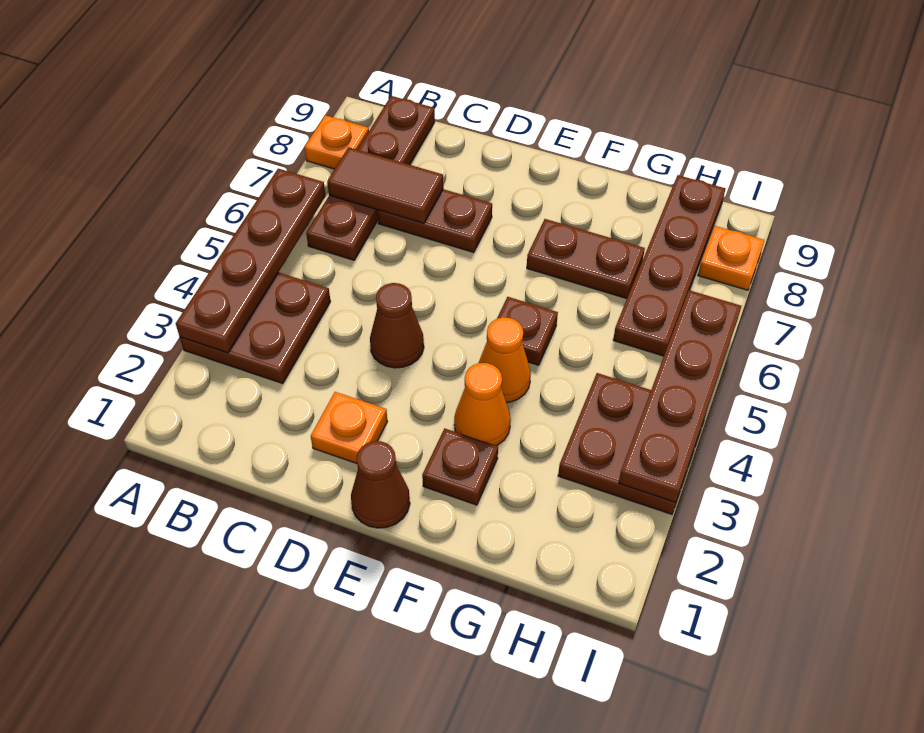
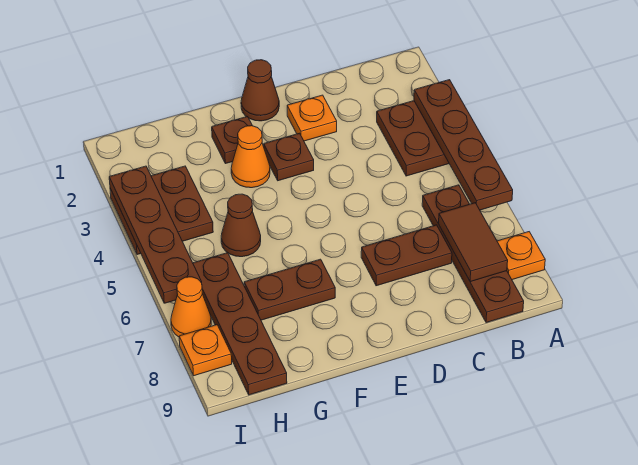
brown tile B7:C7 level 2 -> brown tile B7:B8 level 2
brown cone D4 level 1 -> brown cone G5 level 1
orange cone F4 level 1 -> orange cone I7 level 1
brown plate F5 level 1 -> brown plate E3 level 1

